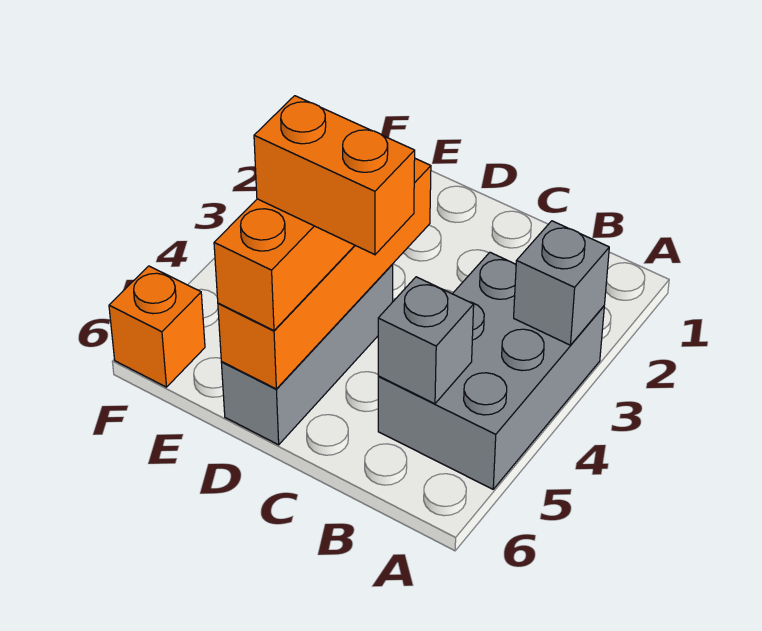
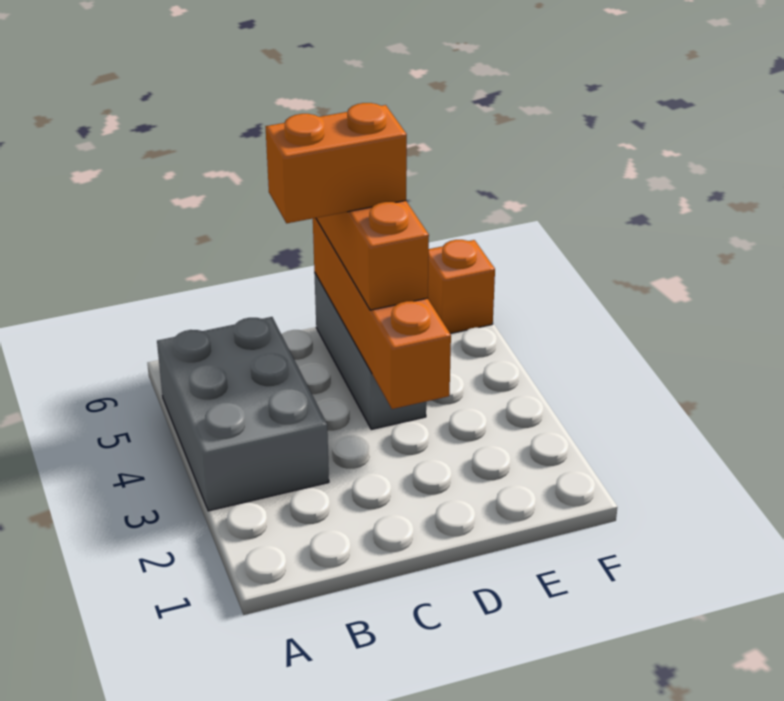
grey brick A3 level 2 -> none
grey brick B5 level 2 -> none

